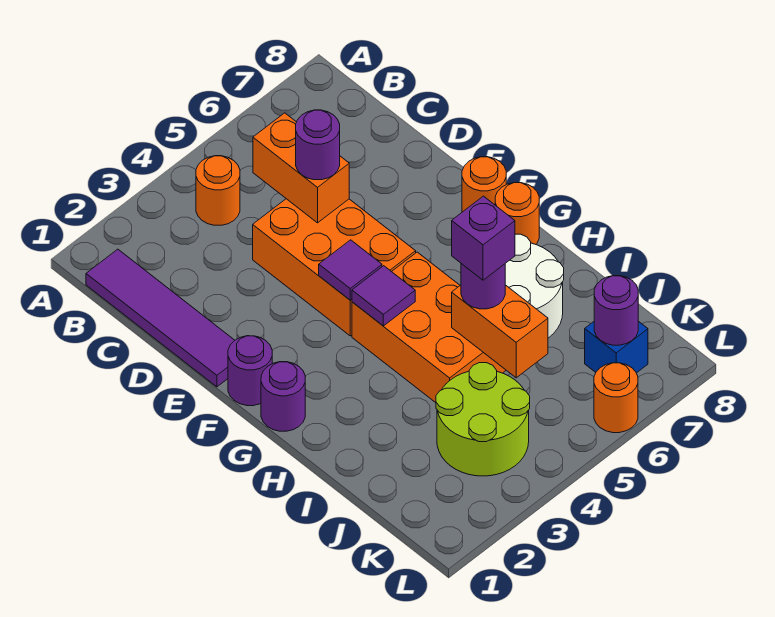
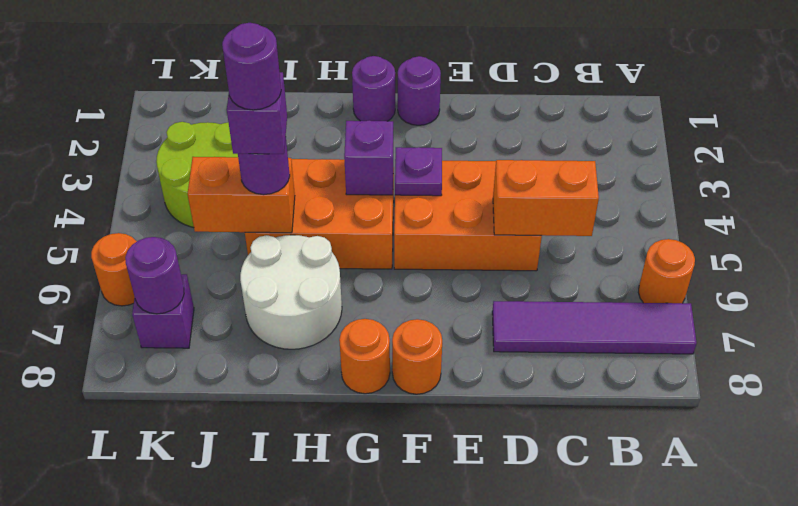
purple tile B1:E1 level 1 -> purple tile A7:D7 level 1
orange round brick B4 level 1 -> orange round brick A6 level 1
purple round brick D5 level 3 -> purple round brick I5 level 5
purple tile F4 level 2 -> purple plate F4 level 2
purple tile G4 level 2 -> purple brick G4 level 2
blue brick K7 level 1 -> purple brick K7 level 1

